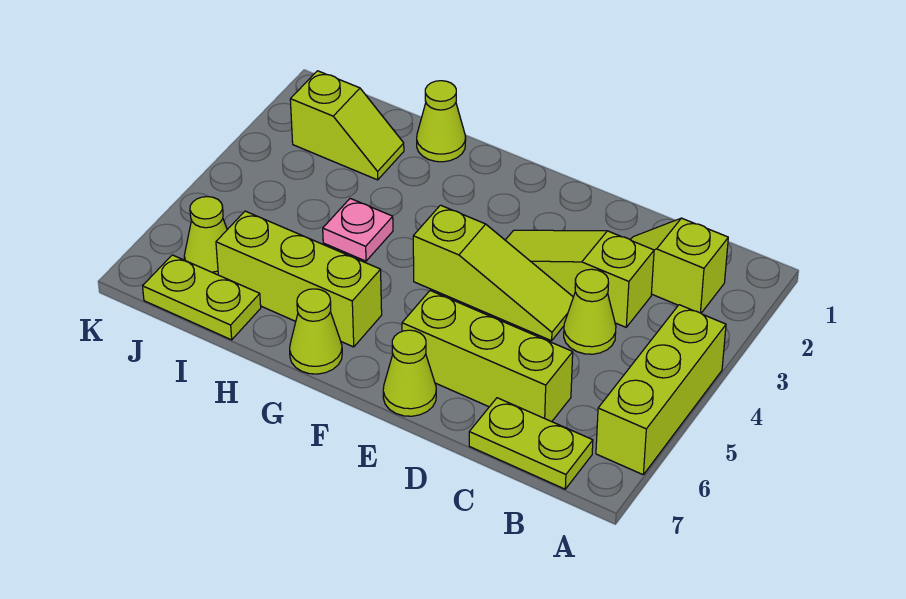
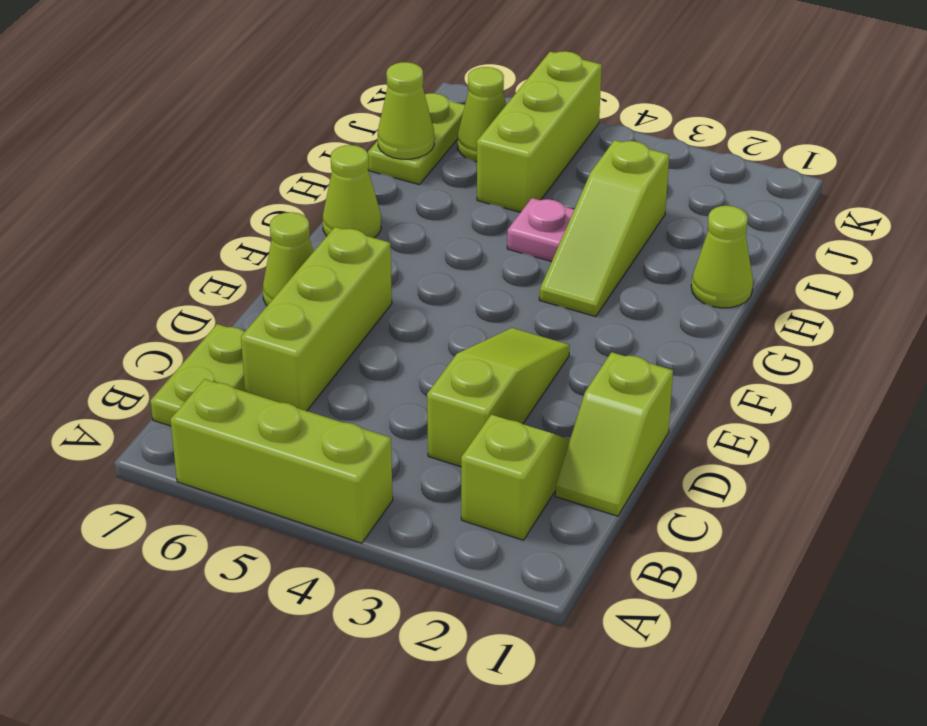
lime cone C4 level 1 -> lime cone I7 level 2
lime slope D4:F4 level 1 top F -> lime slope G3:I3 level 1 top I
lime brick G6:I6 level 1 -> lime brick I5:K5 level 1
lime slope I2:J2 level 1 top J -> lime slope C1:D1 level 1 top D

